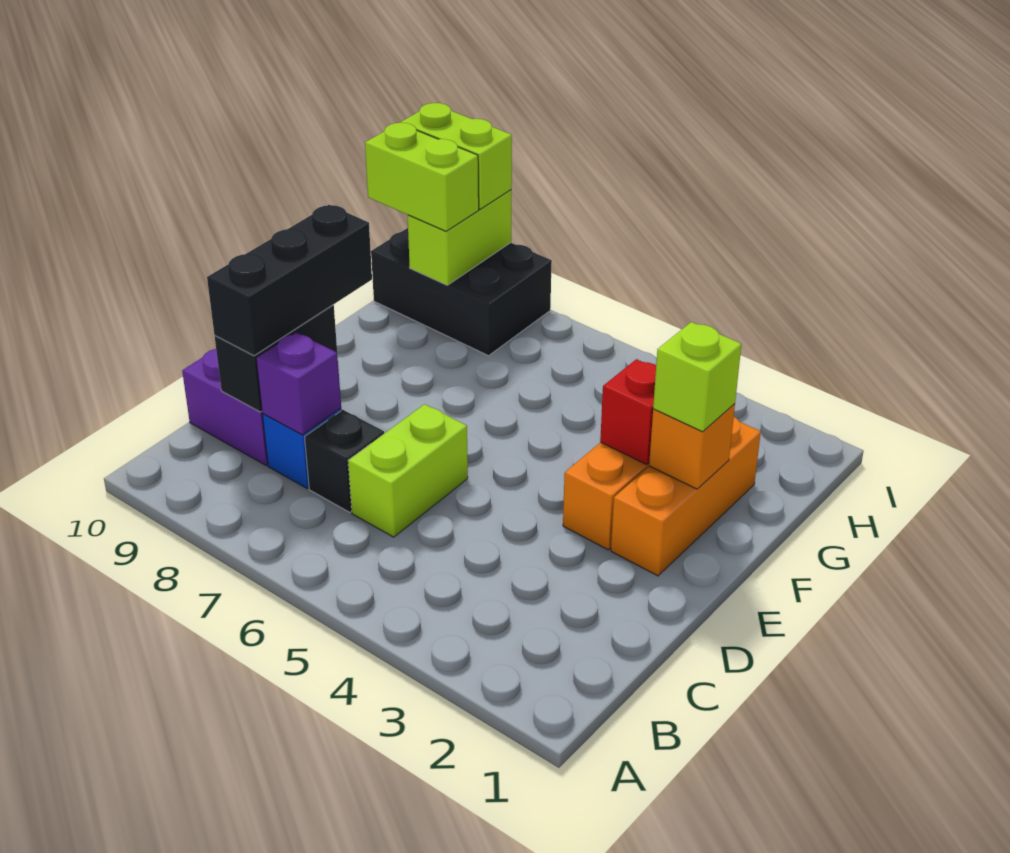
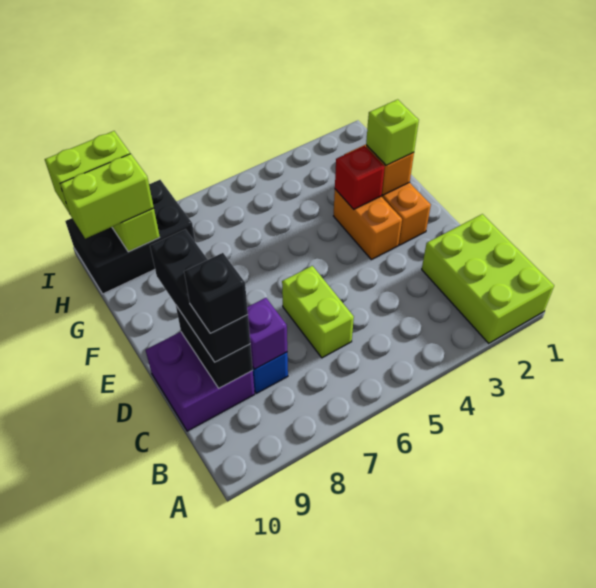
none -> lime brick A1:C2 level 1
black brick C7 level 1 -> black brick C9 level 4

